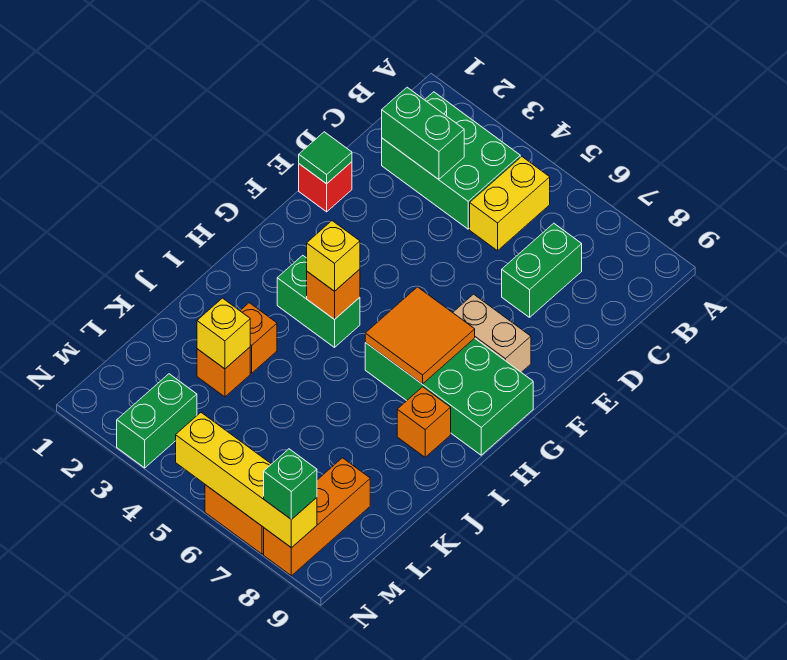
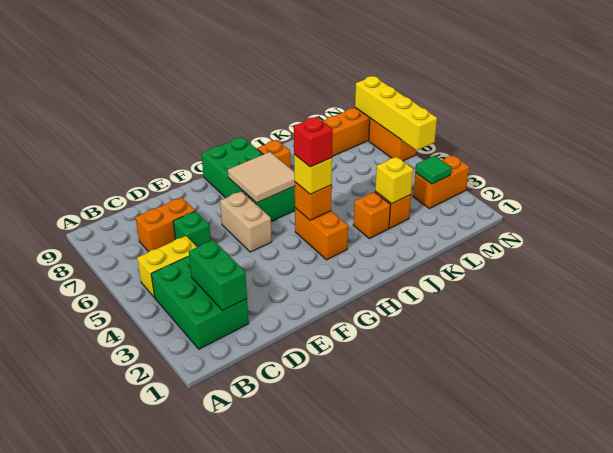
green brick C7:D7 level 1 -> orange brick C7:D7 level 1
red brick E1 level 1 -> red brick H4 level 4
green tile E1 level 2 -> green tile M3 level 2
tan brick F7:F8 level 1 -> tan brick F5:F6 level 1
orange tile G6:H7 level 2 -> tan tile G6:H7 level 2
green brick H3:H4 level 1 -> orange brick H3:H4 level 1
green brick M3:N3 level 1 -> orange brick M3:N3 level 1
green brick N8 level 3 -> green brick D6 level 1

